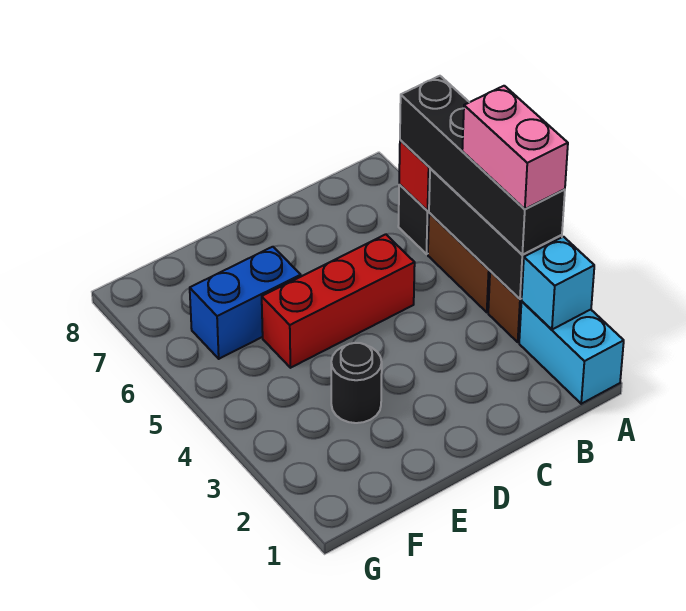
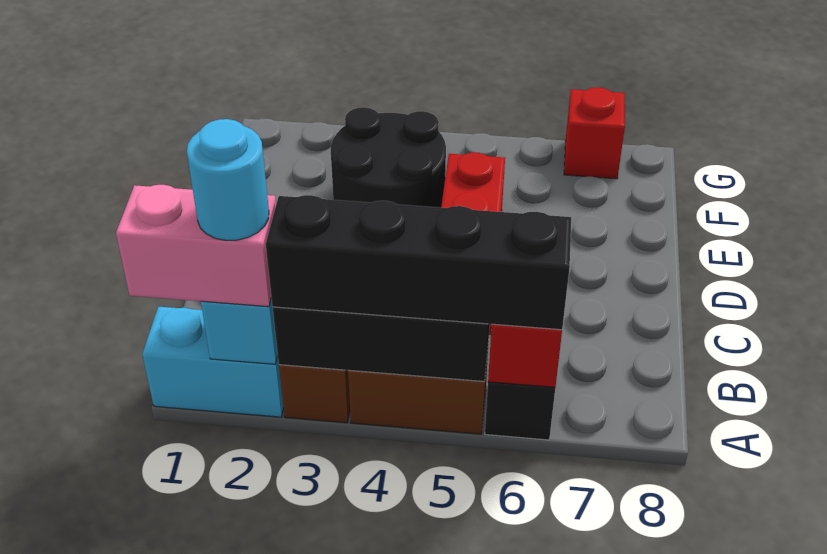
none -> cyan round brick A2 level 4
pink brick A3:A4 level 4 -> pink brick A1:A2 level 3
black round brick E3 level 1 -> black round brick E3:F4 level 1
blue brick E6:F6 level 1 -> none
none -> red brick G7 level 1

